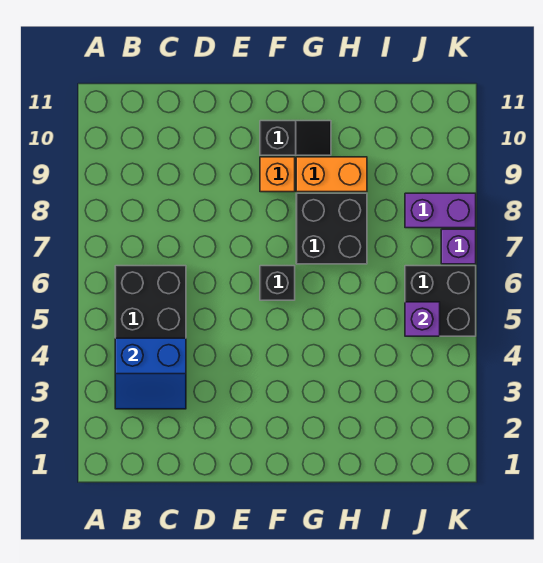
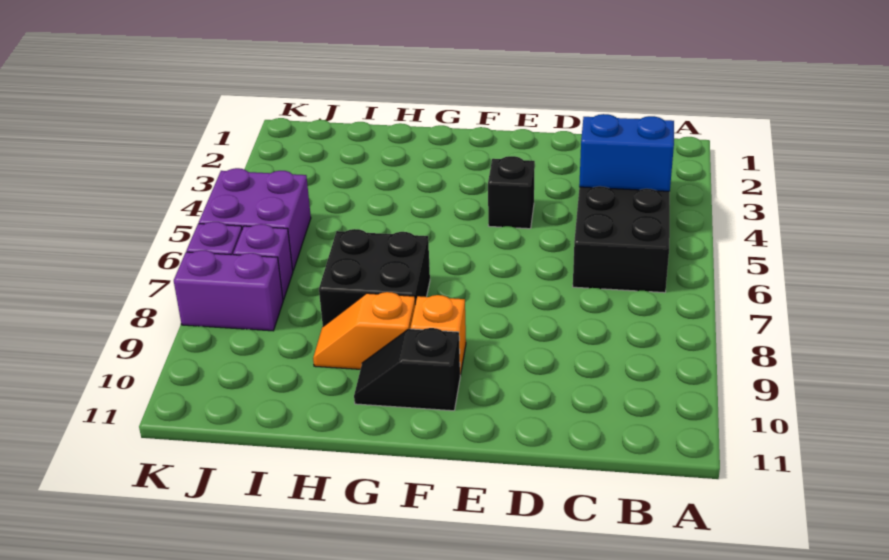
black brick F6 level 1 -> black brick E4 level 1
orange brick G9:H9 level 1 -> orange slope G9:H9 level 1 top G
black brick J5:K6 level 1 -> purple brick J5:K6 level 1
purple brick J5 level 2 -> purple brick J7 level 1

